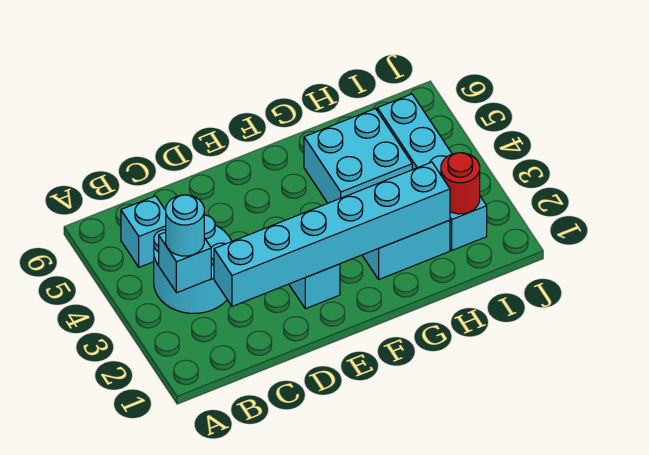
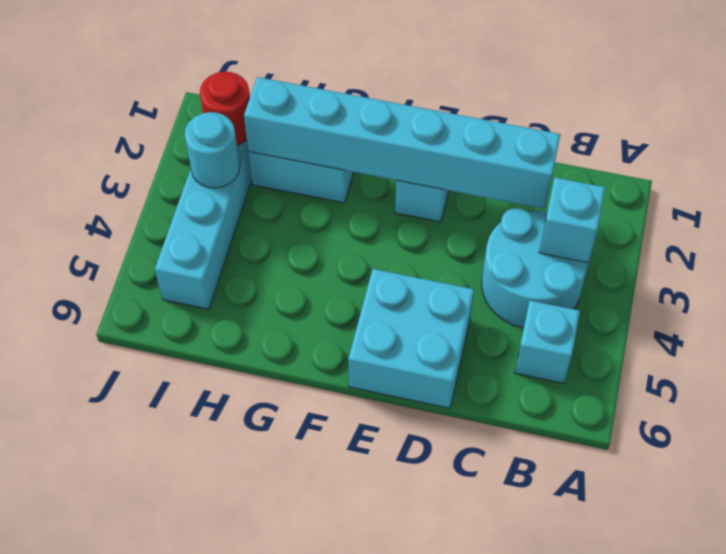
cyan round brick B3 level 3 -> cyan round brick I3 level 2
cyan brick G4:H5 level 1 -> cyan brick D5:E6 level 1

